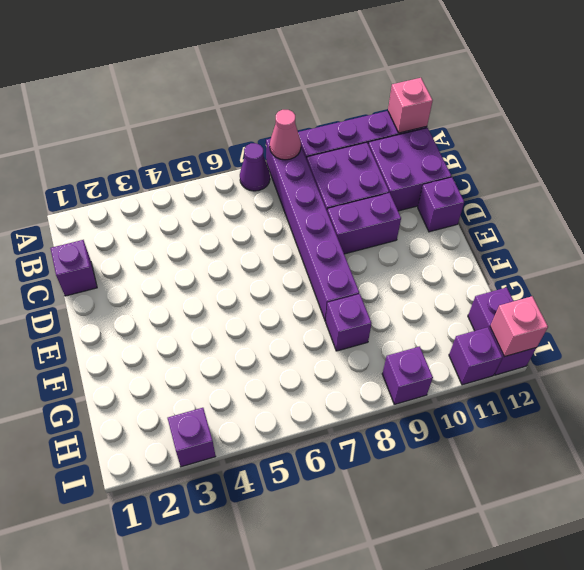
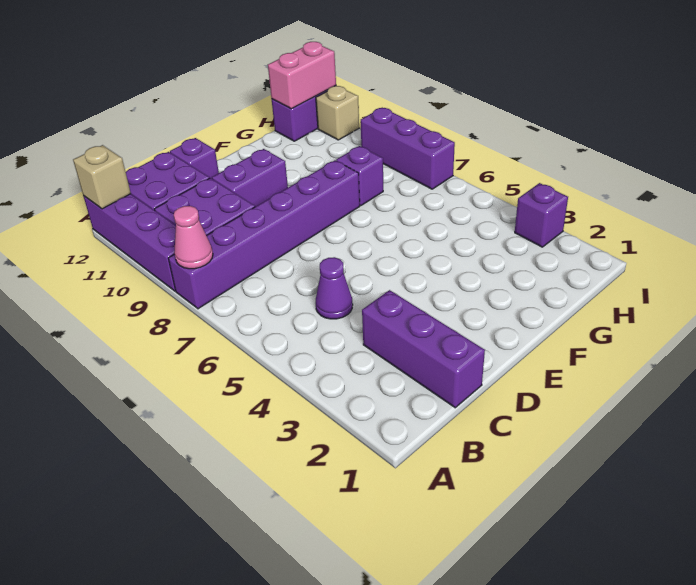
purple cone A7 level 1 -> purple cone C5 level 1
pink brick A12 level 2 -> tan brick A12 level 2
purple brick C1 level 1 -> purple brick C1:C3 level 1
purple brick D9:D10 level 1 -> purple brick D10:E10 level 1
purple brick I9 level 1 -> purple brick I7:I9 level 1
purple brick I11 level 1 -> tan brick I11 level 1
pink brick I12 level 2 -> pink brick H12:I12 level 2

